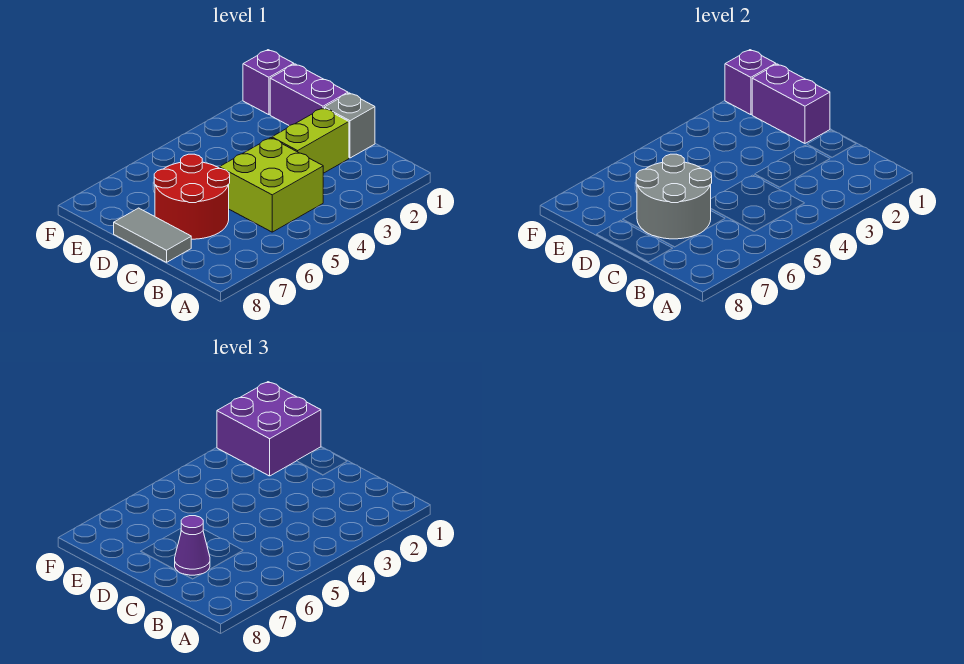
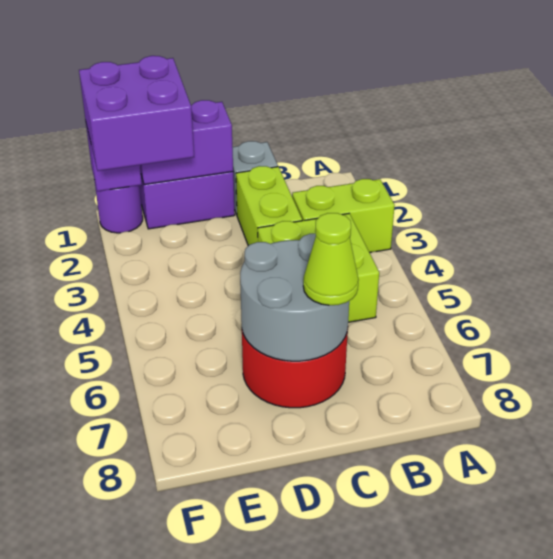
none -> lime brick A3:B3 level 1
purple cone C7 level 3 -> lime cone C7 level 3
grey tile C8:D8 level 1 -> none
purple brick F1 level 1 -> purple round brick F1 level 1

